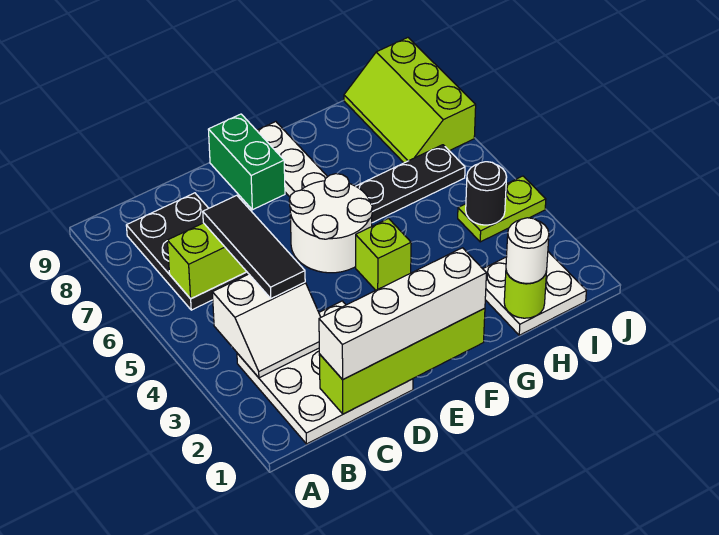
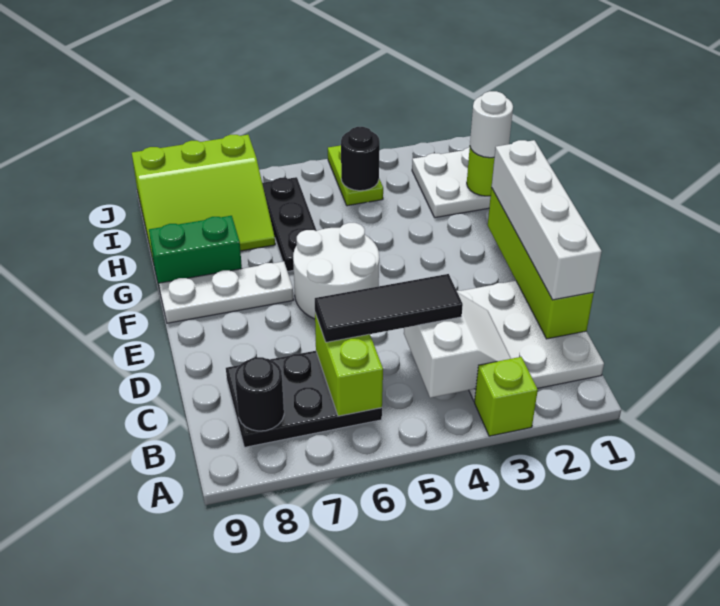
none -> black round brick B8 level 2
green brick E8:E9 level 1 -> green brick G8:G9 level 1
lime brick F4 level 1 -> lime brick A3 level 1
lime slope I7:J9 level 1 top J -> lime slope H7:J9 level 1 top J

